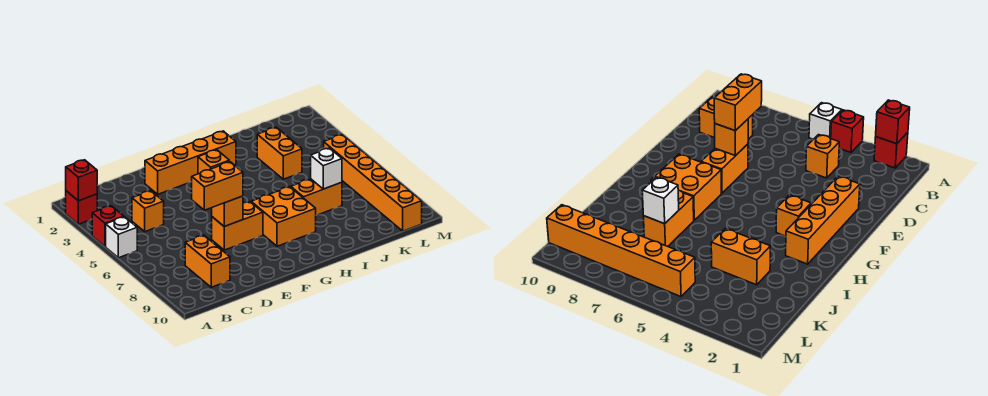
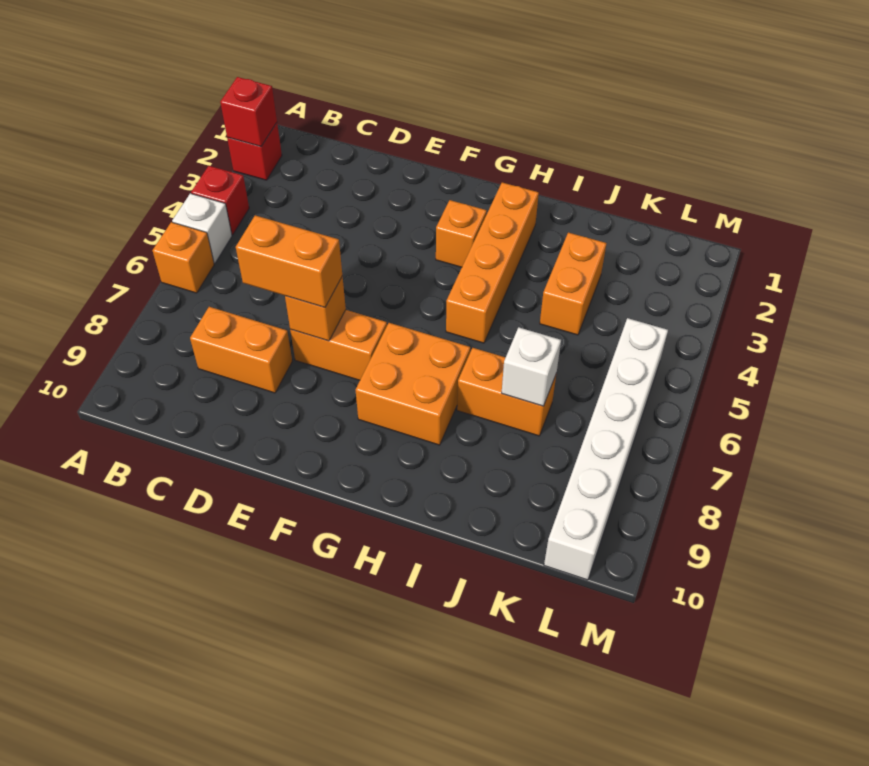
orange brick C4 level 1 -> orange brick A6 level 1
orange brick C8:C9 level 1 -> orange brick C8:D8 level 1
orange brick E2:H2 level 1 -> orange brick H2:H5 level 1
orange brick L5:L10 level 1 -> white brick L5:L10 level 1

